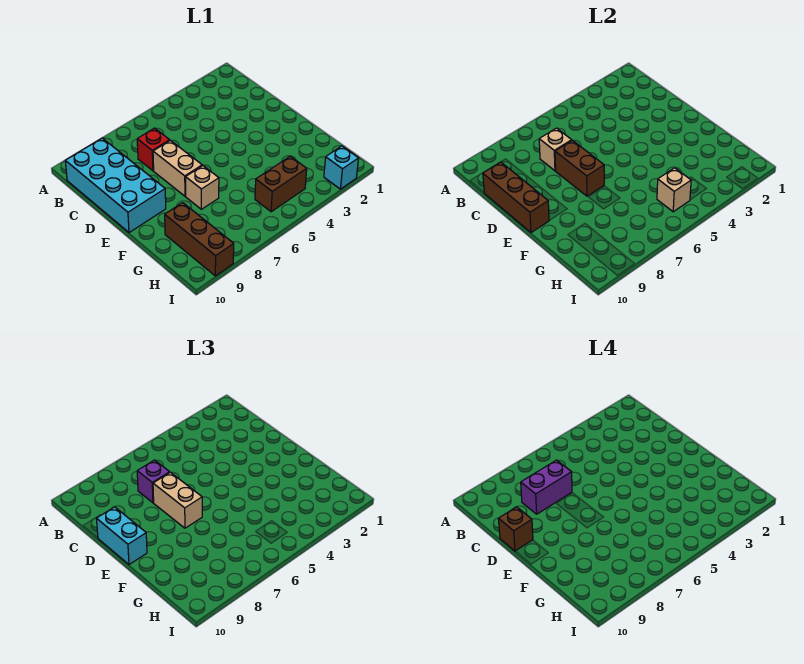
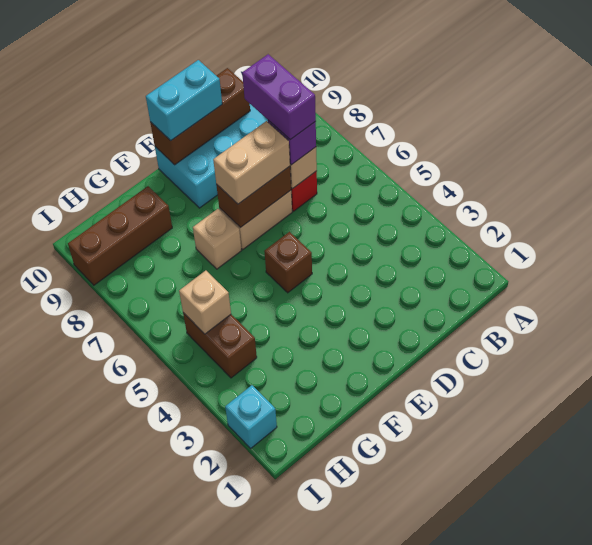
brown brick D10 level 4 -> brown brick E5 level 1

